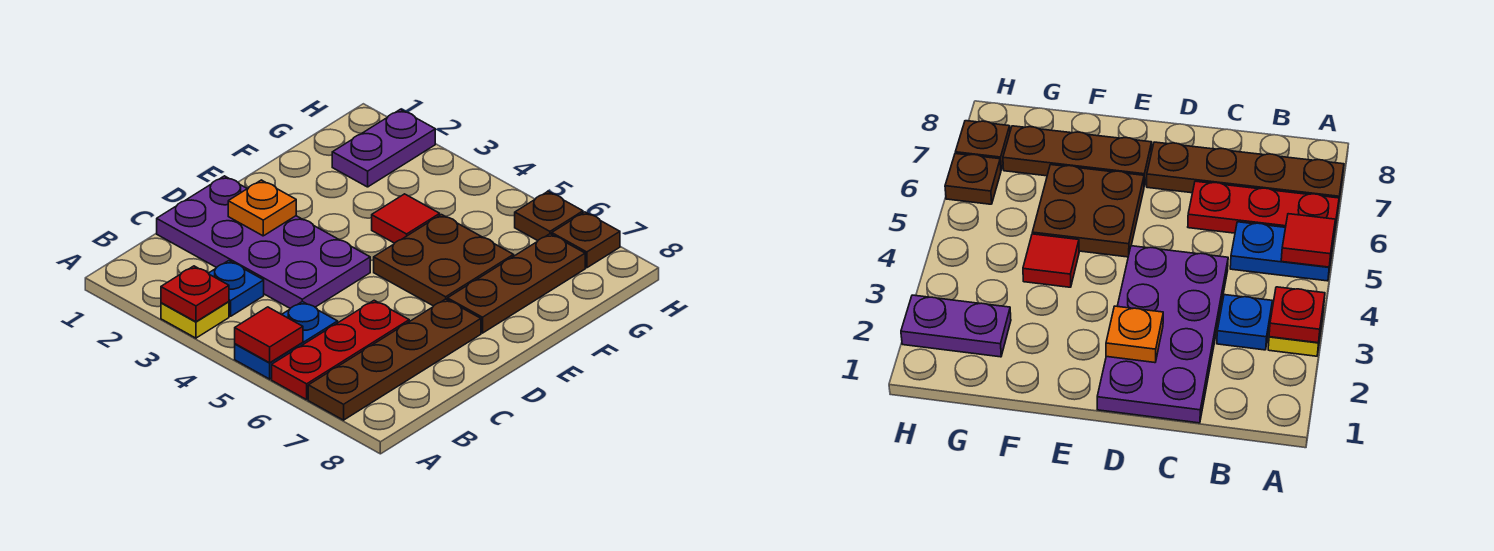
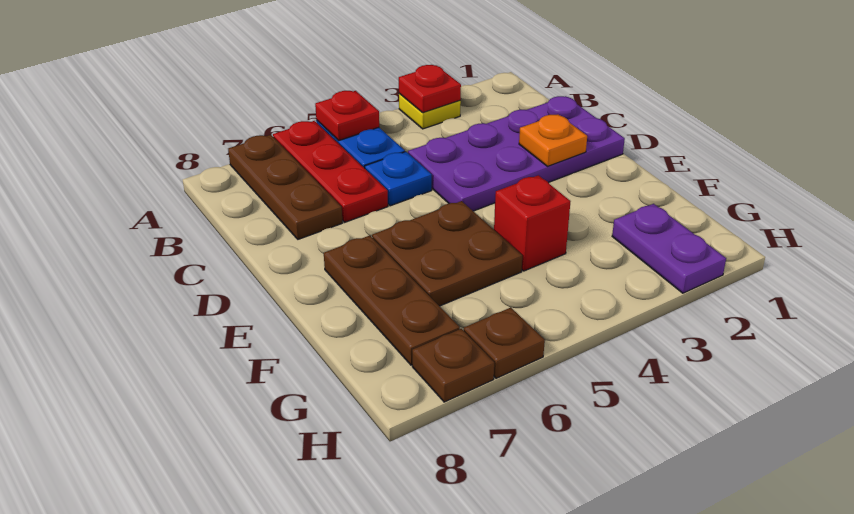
red tile A5 level 2 -> red plate A5 level 2
brown plate A7:D7 level 1 -> brown plate A7:C7 level 1
blue plate B3 level 1 -> blue plate C5 level 1
red tile F4 level 1 -> red brick F4 level 1

